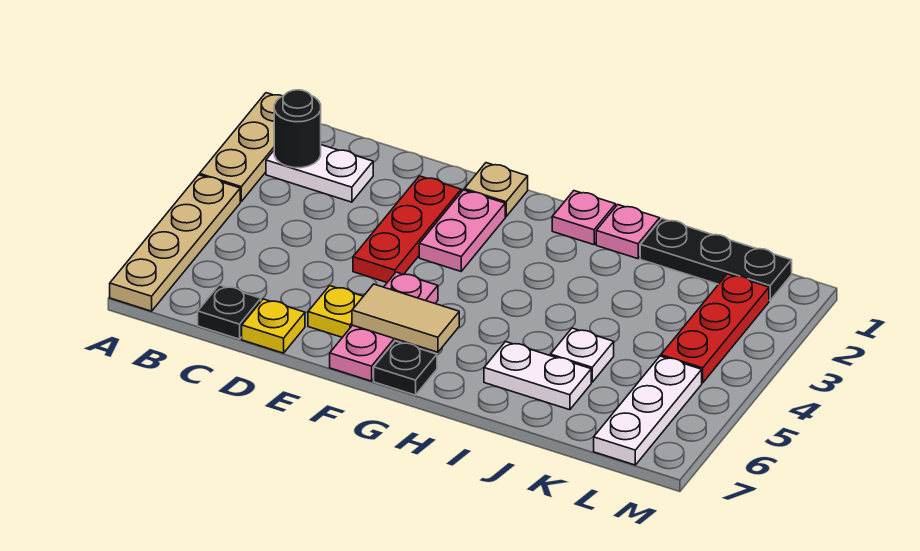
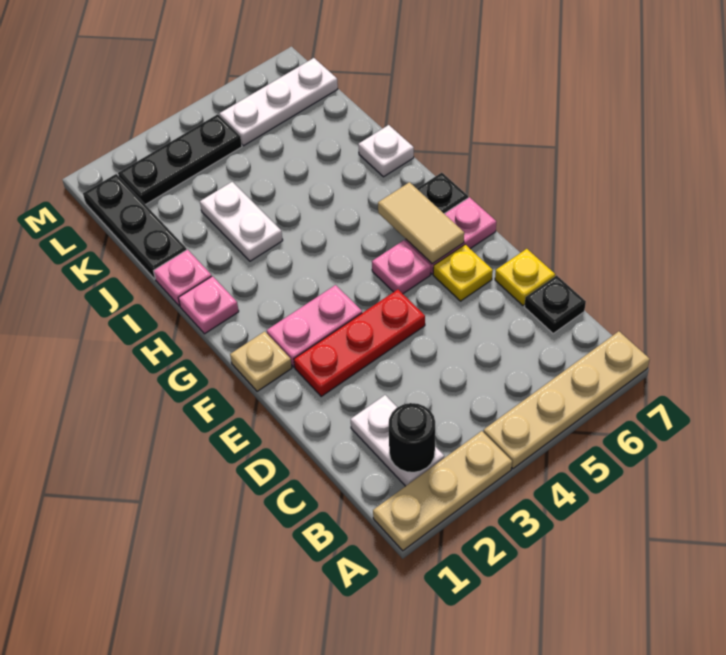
white plate I6:J6 level 1 -> white plate I3:J3 level 1
white plate J5 level 1 -> white plate I7 level 1
red plate L2:L4 level 1 -> black plate L2:L4 level 1

